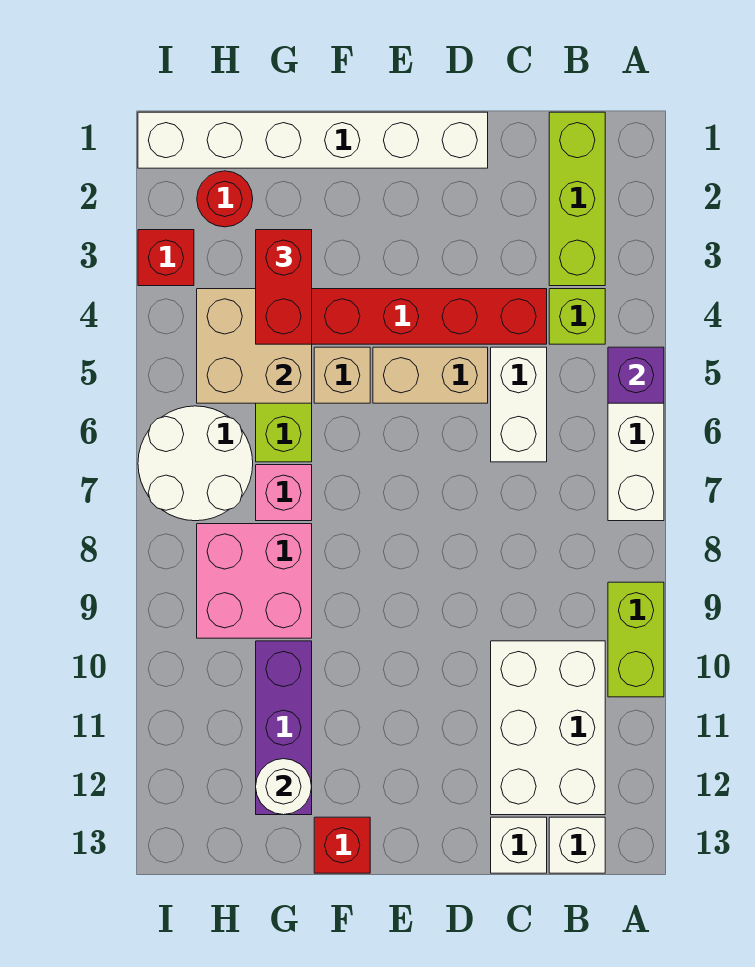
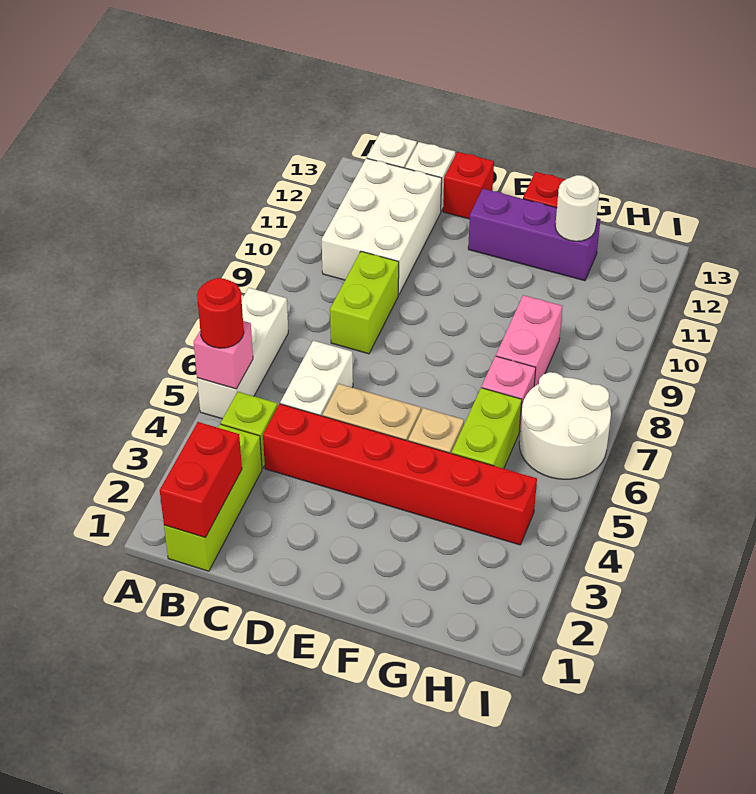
purple brick A5 level 2 -> pink brick A5 level 2
lime brick A9:A10 level 1 -> lime brick C8:C9 level 1
white brick D1:I1 level 1 -> none
red brick G3:G4 level 3 -> red brick B1:B2 level 2
tan brick G4:H5 level 2 -> none
pink brick G8:H9 level 1 -> pink brick G8:G9 level 1
purple brick G10:G12 level 1 -> purple brick E12:G12 level 1
red round brick H2 level 1 -> red round brick A5 level 3
red brick I3 level 1 -> red brick D13 level 1

